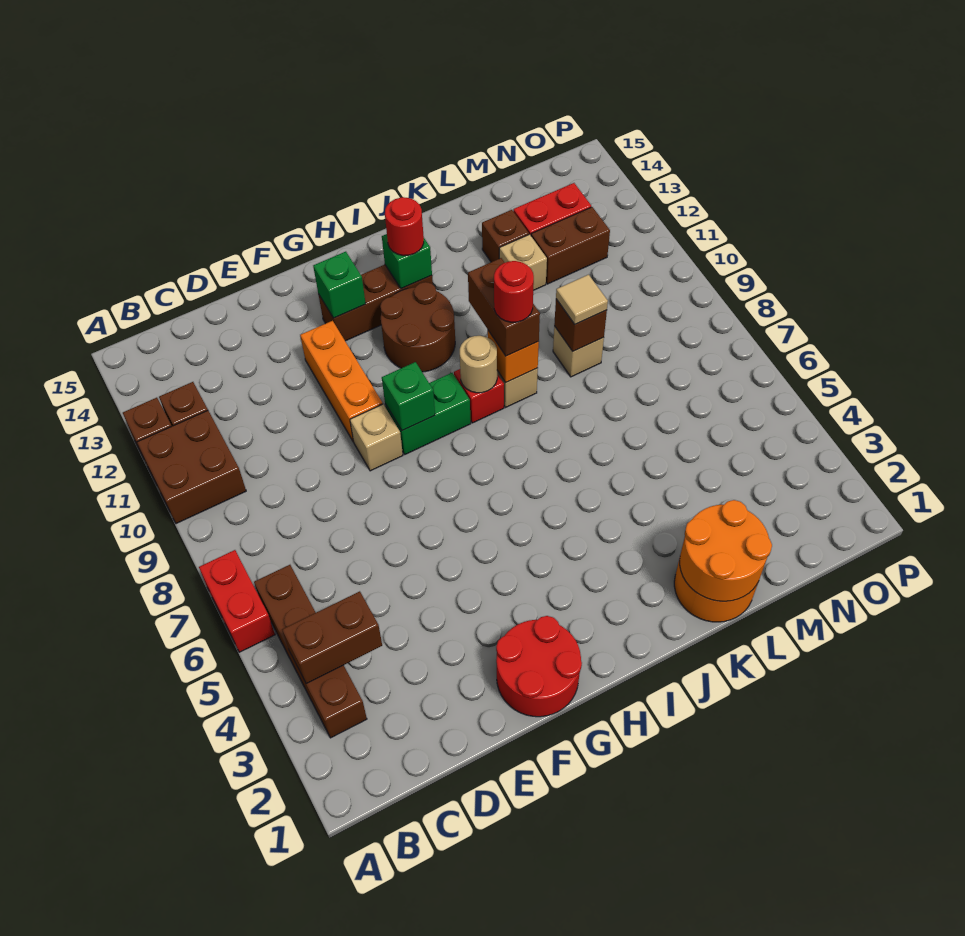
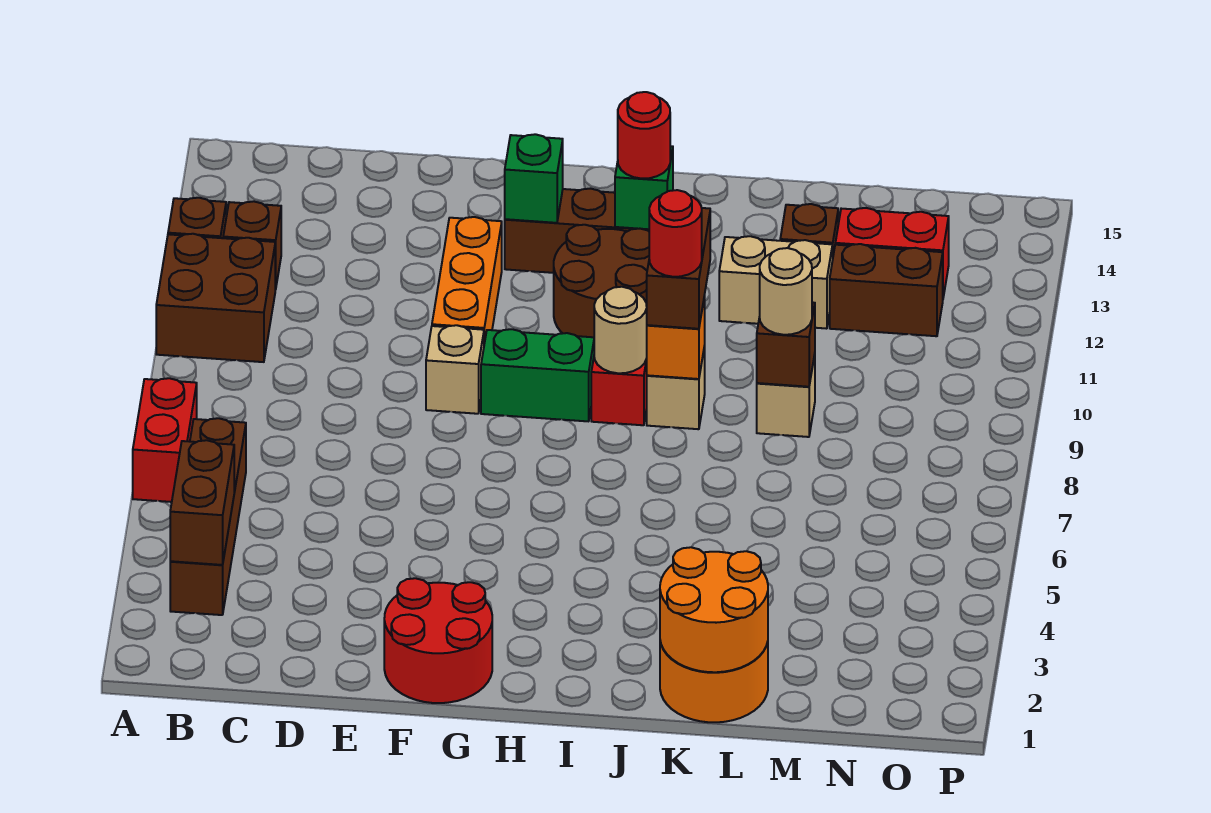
brown brick B4:C4 level 2 -> brown brick B3:B4 level 2
green brick G9 level 2 -> none
tan tile L9 level 3 -> tan round brick L9 level 3
tan brick L12 level 1 -> tan brick K12:L12 level 1

